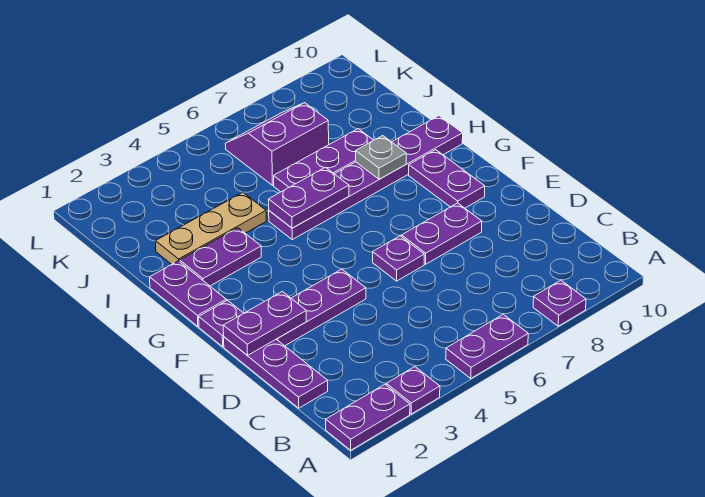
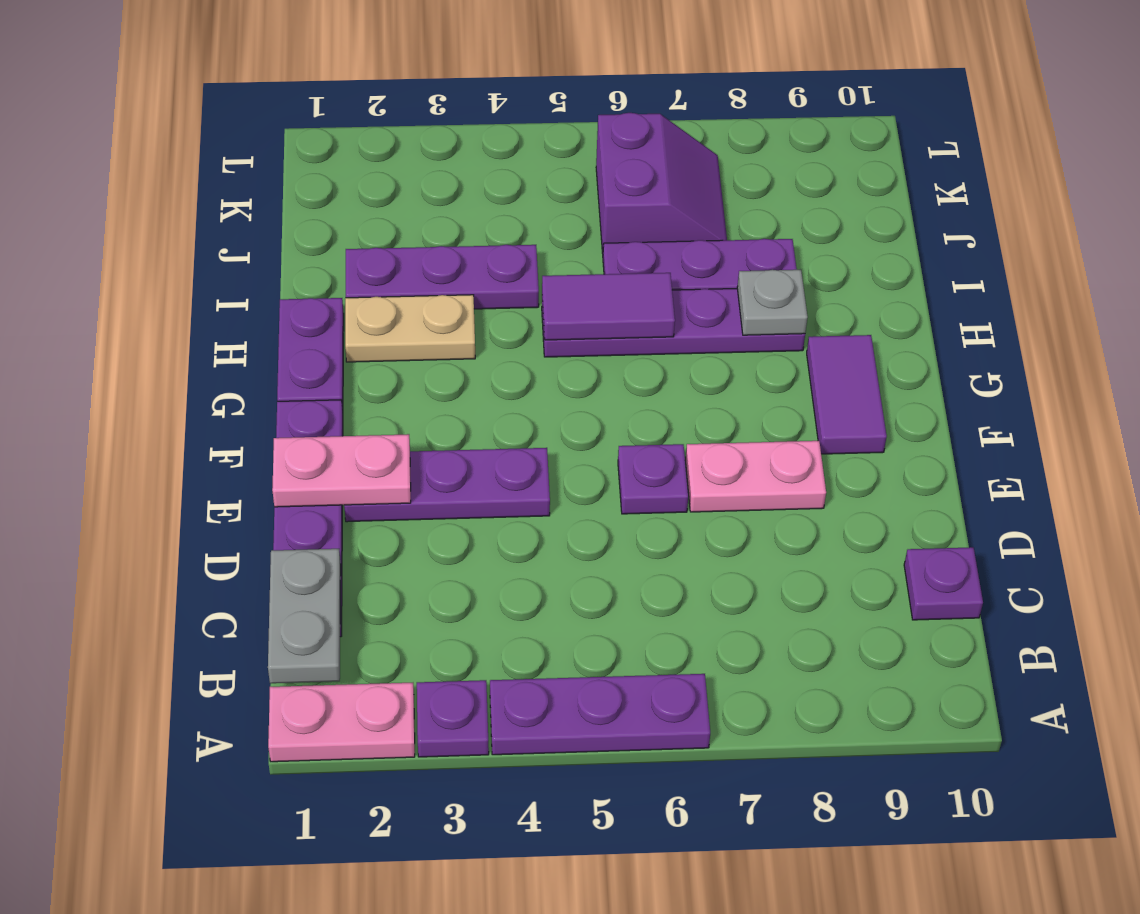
purple plate A1:A2 level 1 -> pink plate A1:A2 level 1
purple plate A5:A6 level 1 -> purple plate A4:A6 level 1
purple plate A8 level 1 -> purple plate C10 level 1
none -> grey plate B1:C1 level 2
purple plate E1:E2 level 2 -> pink plate E1:E2 level 2
purple plate E7:E8 level 1 -> pink plate E7:E8 level 1
purple plate F9:G9 level 1 -> purple tile F9:G9 level 1
purple plate H2:H3 level 1 -> tan plate H2:H3 level 1
purple plate H5:H10 level 1 -> purple plate H5:H8 level 1
purple plate H5:H6 level 2 -> purple tile H5:H6 level 2
tan plate I2:I4 level 1 -> purple plate I2:I4 level 1
purple slope J6:K7 level 1 top J -> purple slope J6:K7 level 1 top 6

